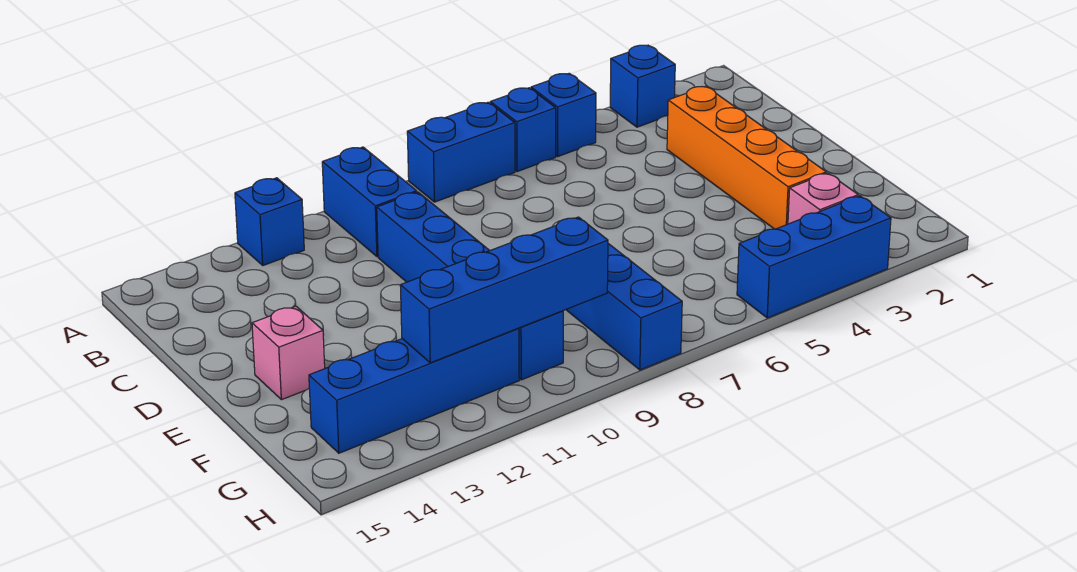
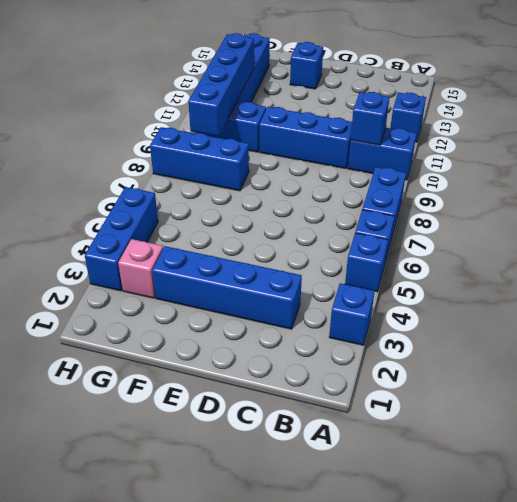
none -> blue brick B10 level 2
orange brick C3:F3 level 1 -> blue brick C3:F3 level 1
pink brick E14 level 1 -> blue brick E14 level 1

